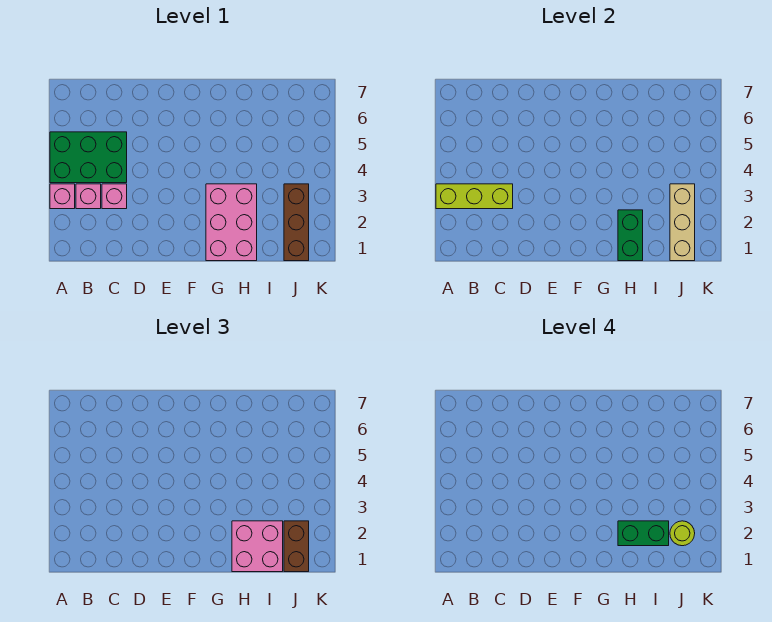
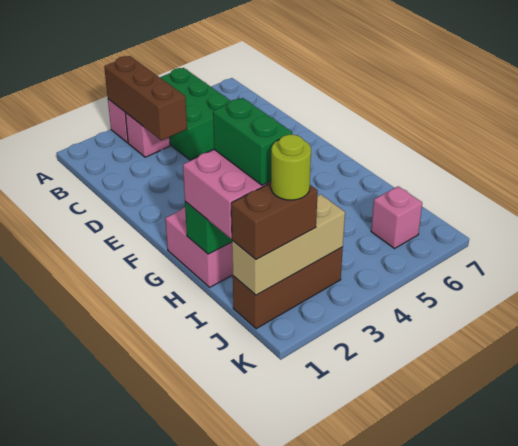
lime brick A3:C3 level 2 -> brown brick A3:C3 level 2
pink brick C3 level 1 -> pink brick J6 level 1

